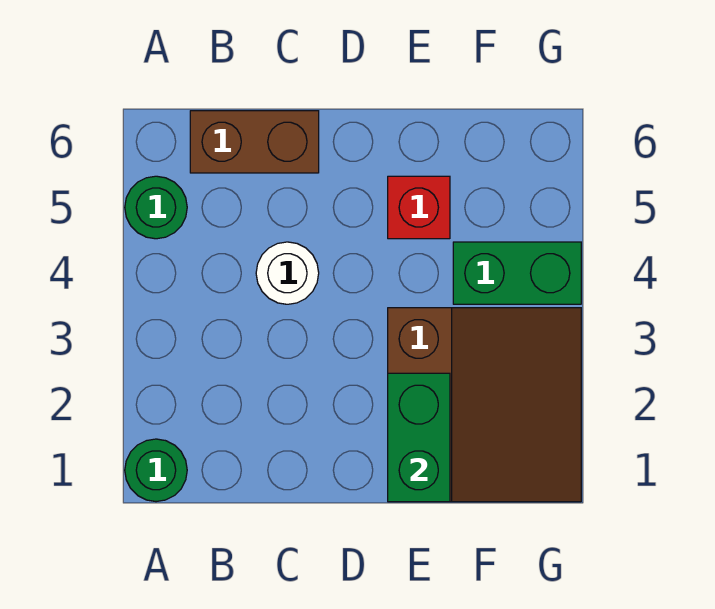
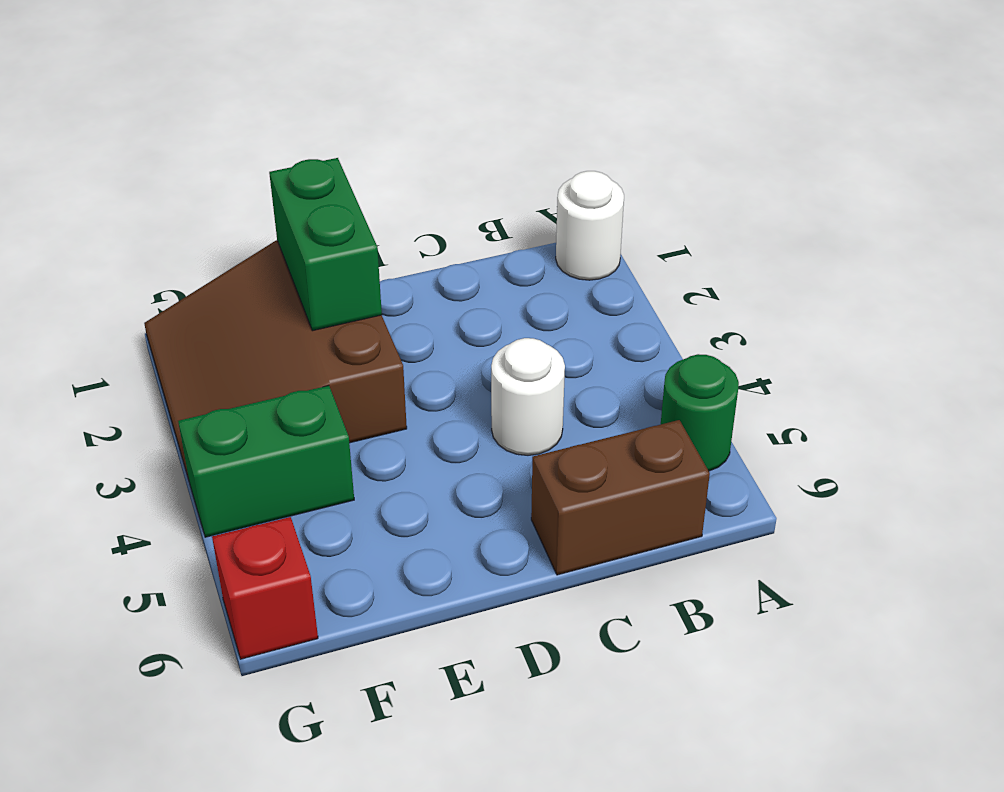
green round brick A1 level 1 -> white round brick A1 level 1
red brick E5 level 1 -> red brick G6 level 1

